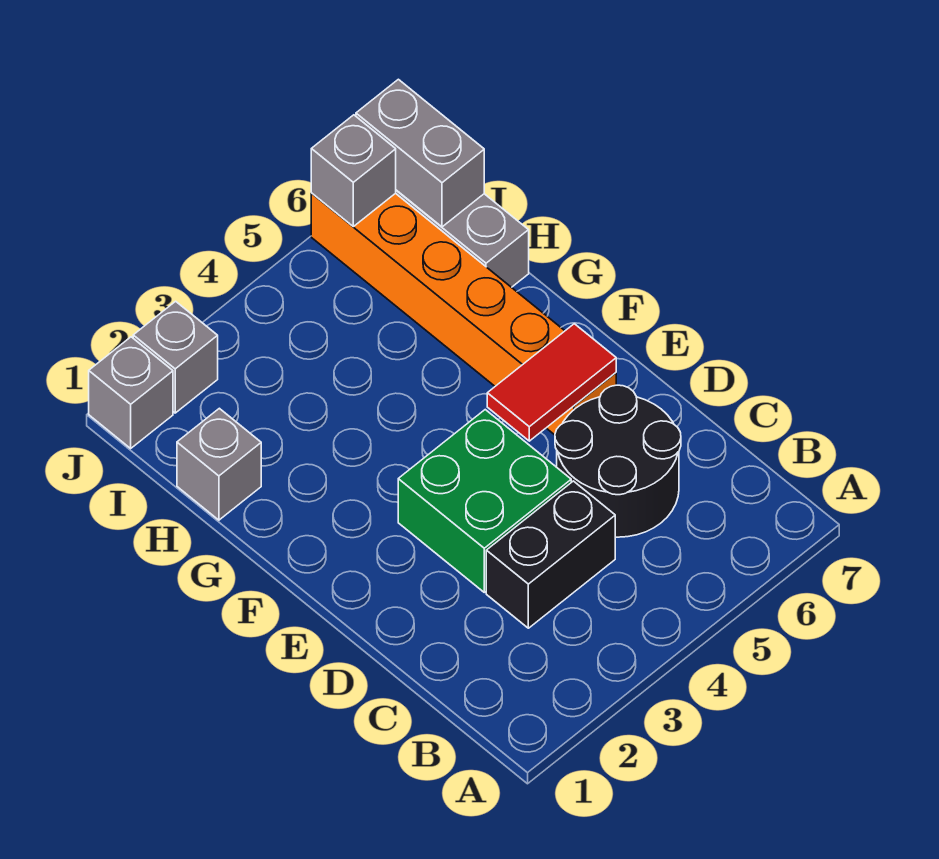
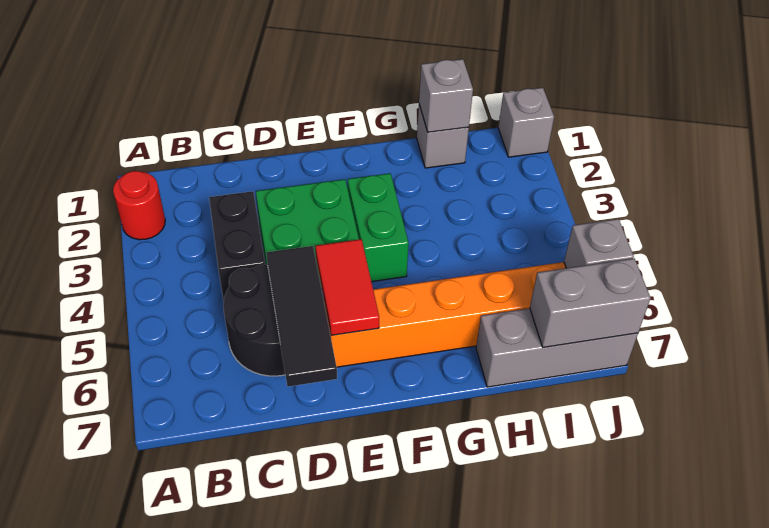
none -> red round brick A2 level 1
none -> black tile D5:D7 level 2
none -> green brick F3:F4 level 1
grey brick J2 level 1 -> grey brick H1 level 2

